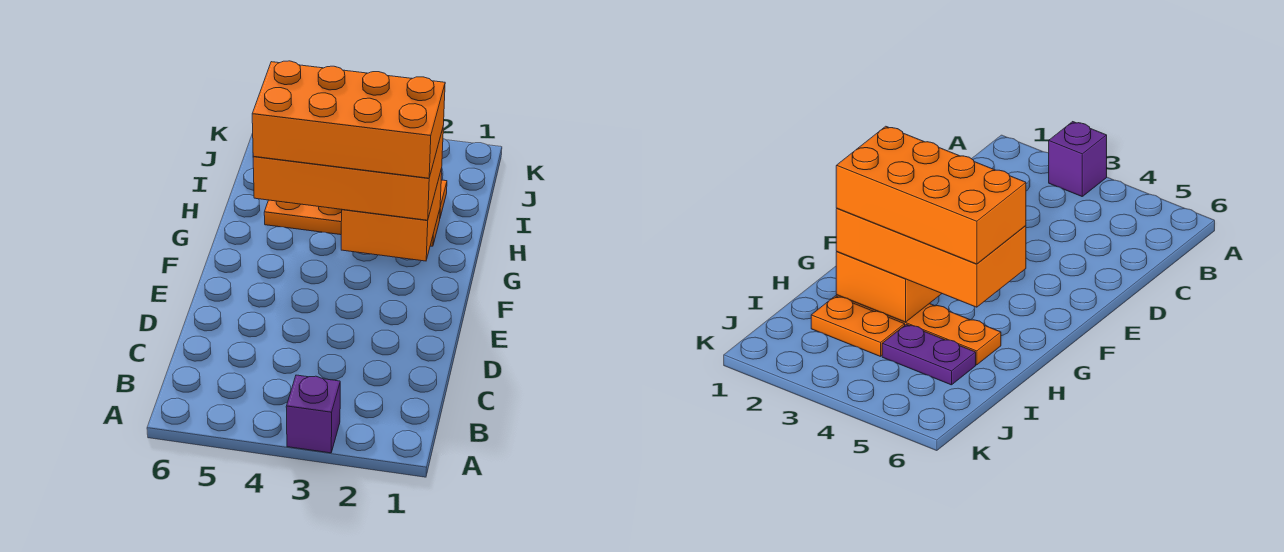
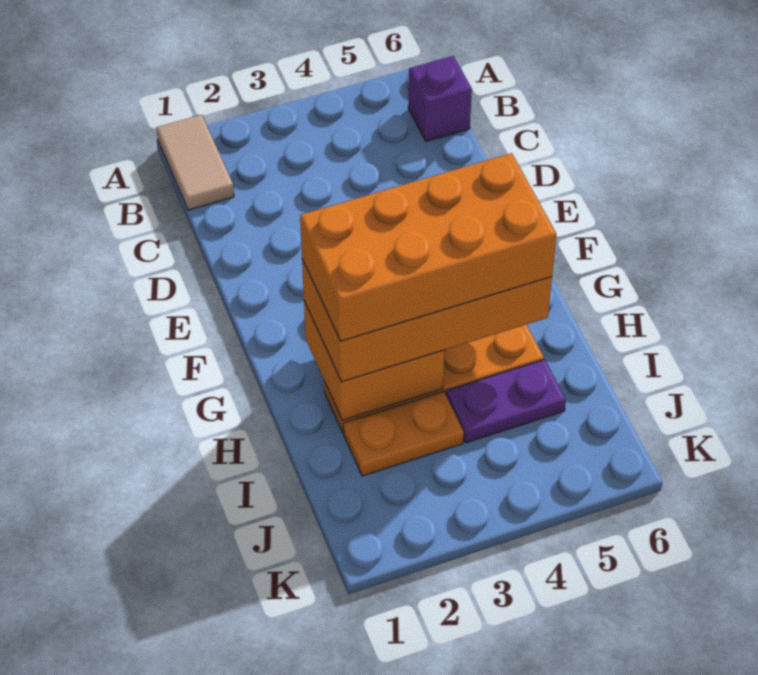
none -> tan tile A1:B1 level 1
purple brick A3 level 1 -> purple brick B6 level 1

